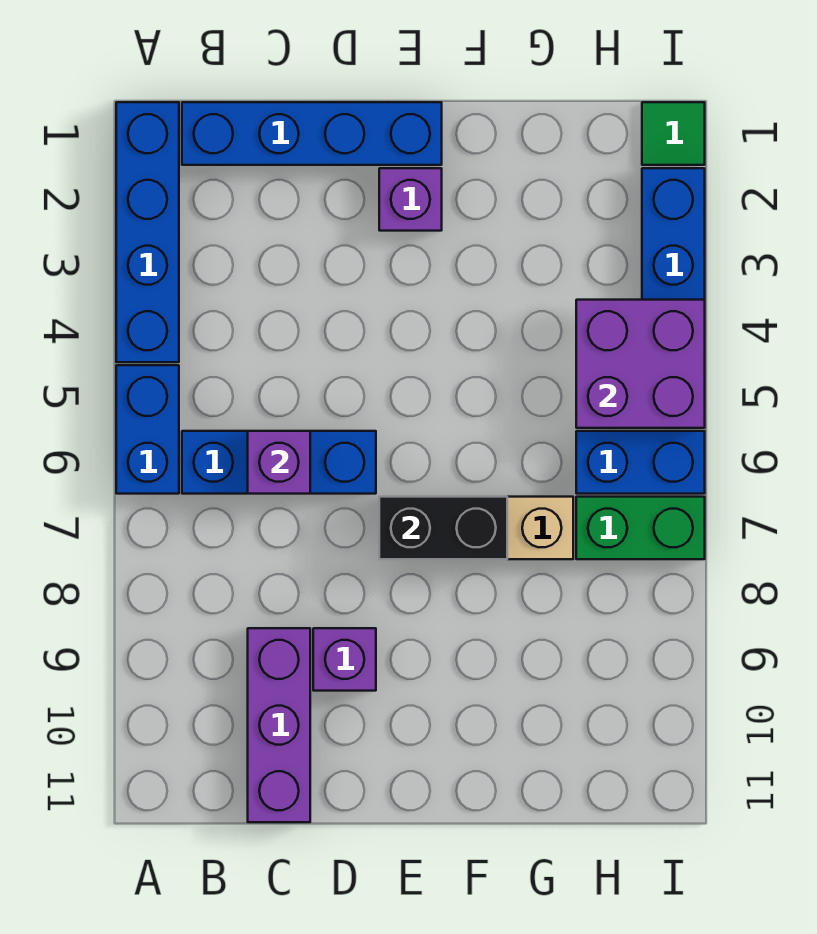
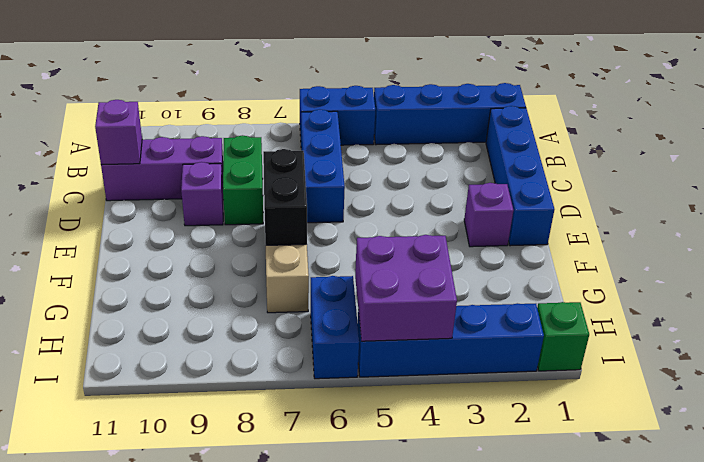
purple brick C6 level 2 -> purple brick C11 level 2
green brick H7:I7 level 1 -> green brick C8:D8 level 1
green tile I1 level 1 -> green brick I1 level 1

